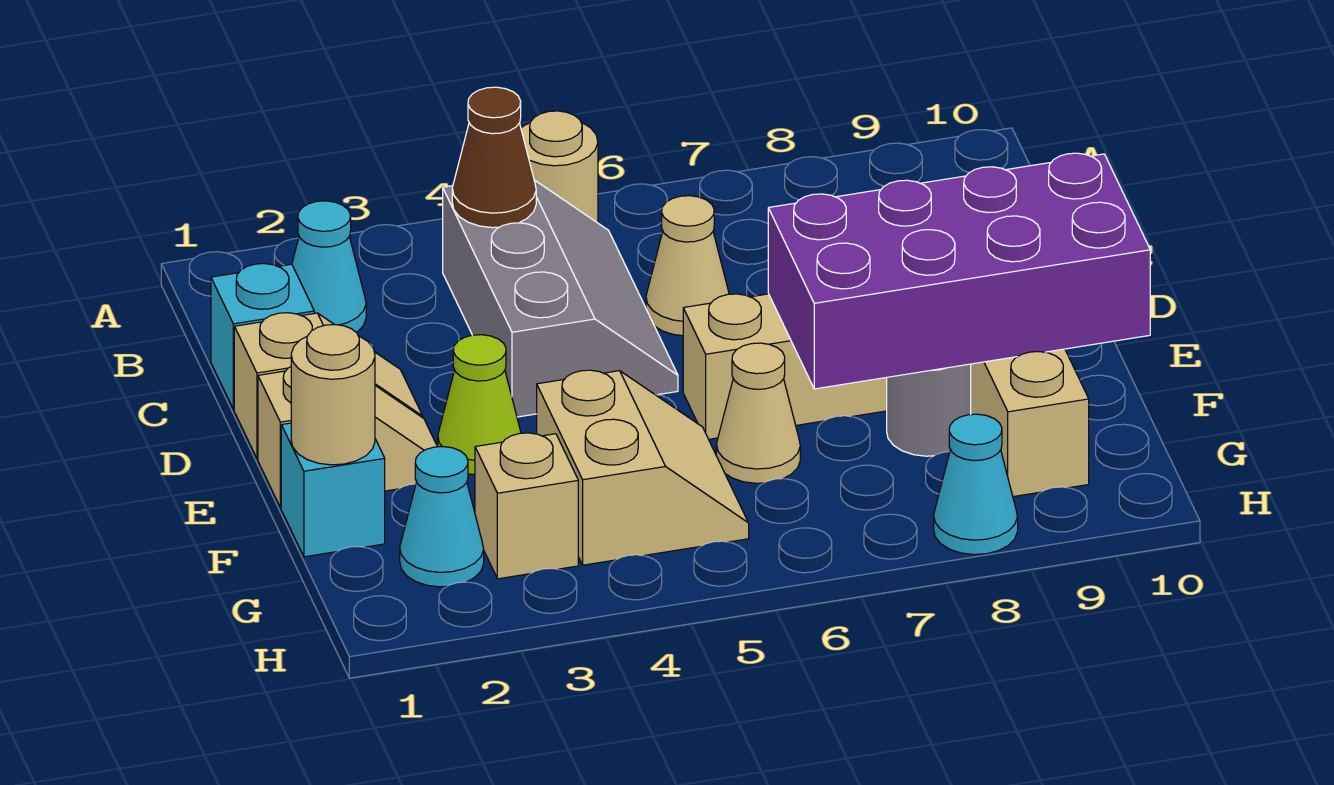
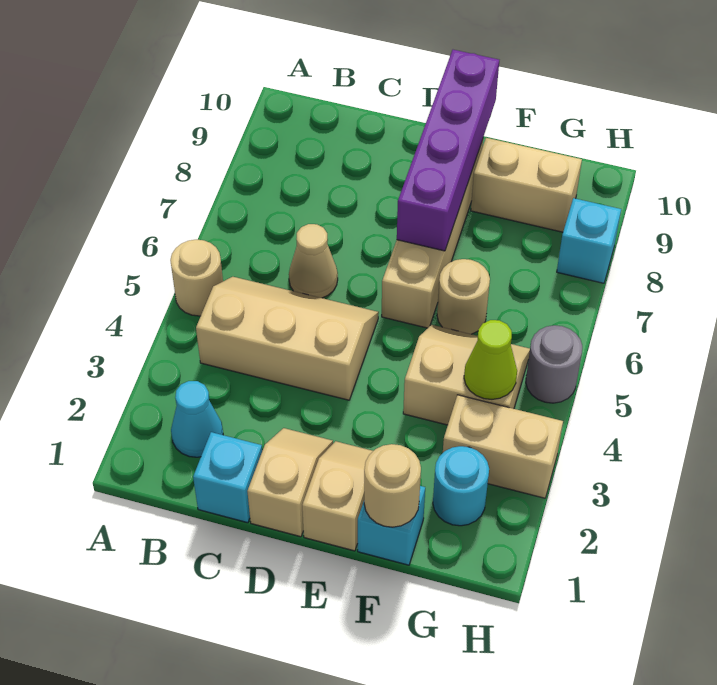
grey slope B4:D5 level 1 top 4 -> tan slope B4:D5 level 1 top 4
brown cone B4 level 2 -> none
lime cone E3 level 1 -> lime cone G4 level 2
purple brick E7:F10 level 2 -> purple brick E7:E10 level 2
tan cone F6 level 1 -> tan round brick F6 level 1
grey round brick F8 level 1 -> grey round brick H5 level 1
cyan cone G2 level 1 -> cyan round brick G2 level 1
tan brick G3 level 1 -> tan brick G3:H3 level 1
cyan cone H8 level 1 -> cyan brick H8 level 1

